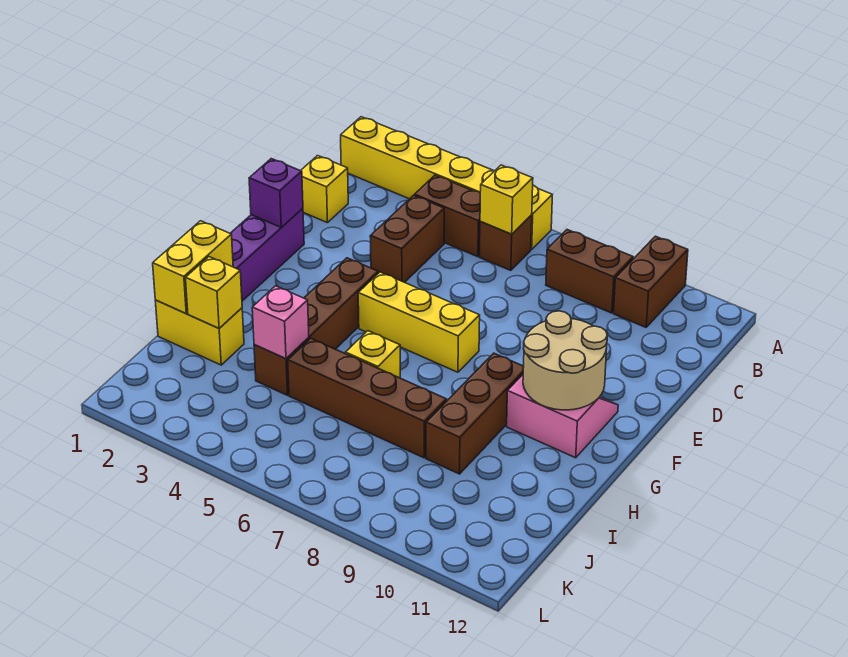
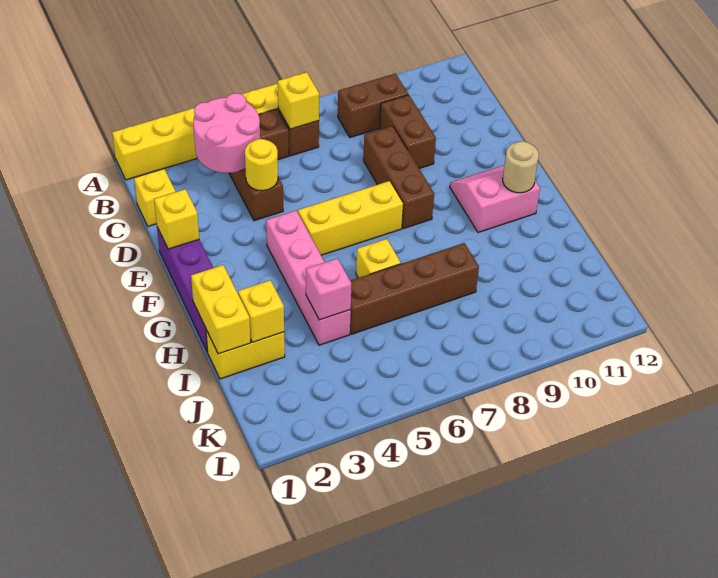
brown brick A10:B10 level 1 -> brown brick C9:D9 level 1
none -> pink round brick B3:C4 level 2
none -> yellow round brick D4 level 2
purple brick E1 level 2 -> yellow brick E1 level 2
brown brick F4:I4 level 1 -> pink brick F4:I4 level 1
tan round brick F10:G11 level 2 -> tan round brick G11 level 2
brown brick G9:I9 level 1 -> brown brick D8:F8 level 1

